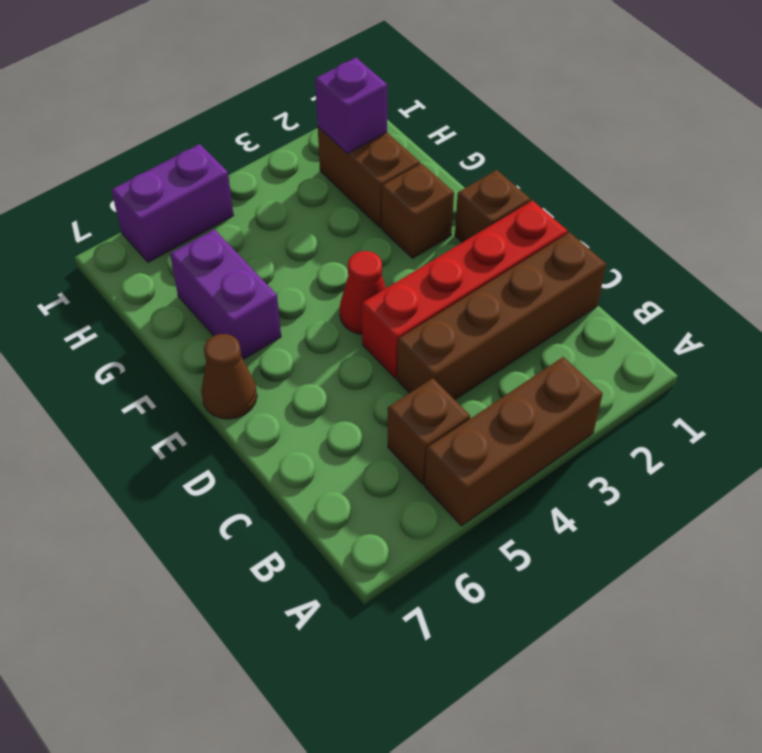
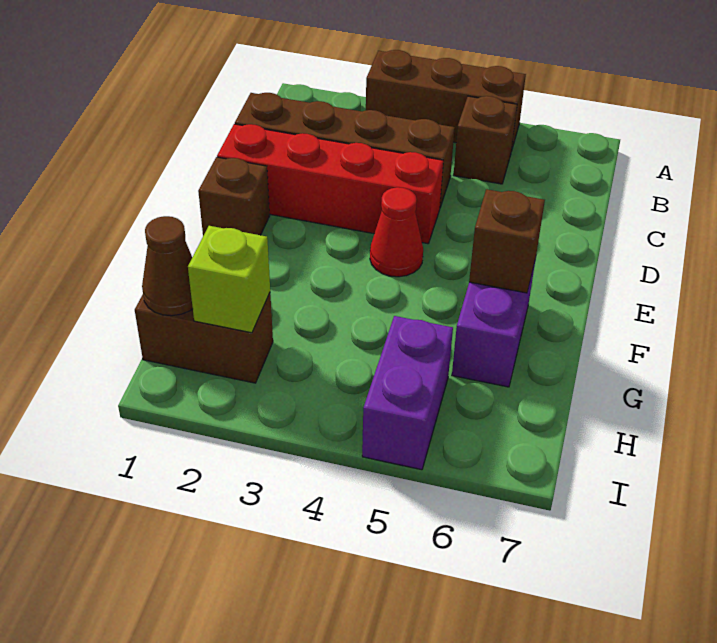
brown cone E7 level 1 -> brown cone H1 level 2
brown brick F2 level 1 -> brown brick F6 level 2
brown brick G2:H2 level 1 -> brown brick H1:H2 level 1
purple brick H2 level 2 -> lime brick H2 level 2
purple brick I5:I6 level 1 -> purple brick H5:I5 level 1

